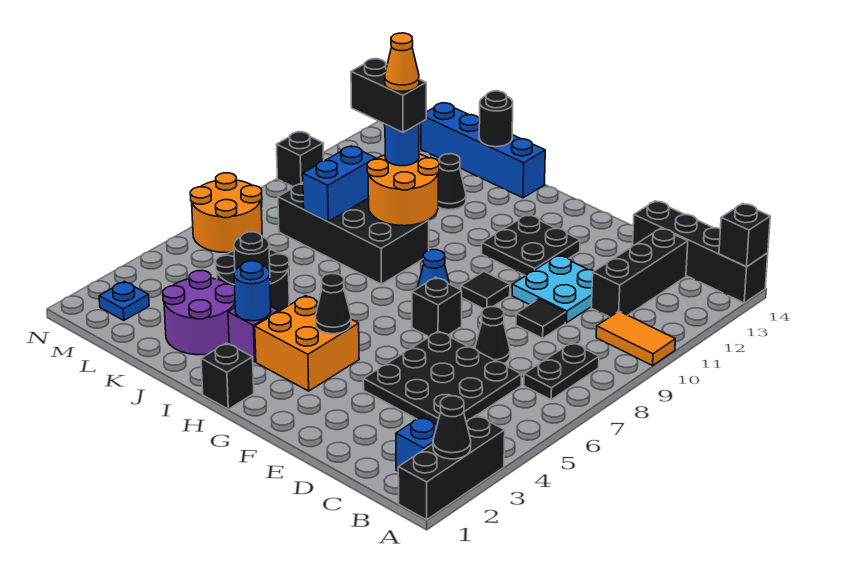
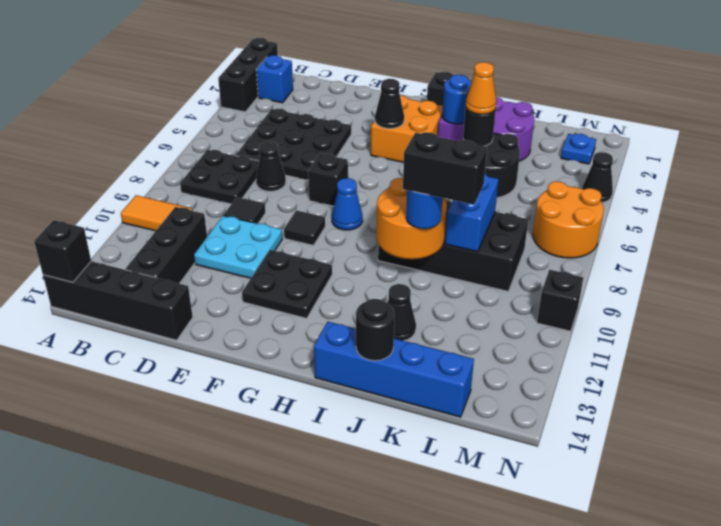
black cone A2 level 2 -> black cone N4 level 1
black plate B7:B8 level 1 -> black plate B7:C8 level 1
orange cone J10 level 5 -> orange cone J4 level 3

